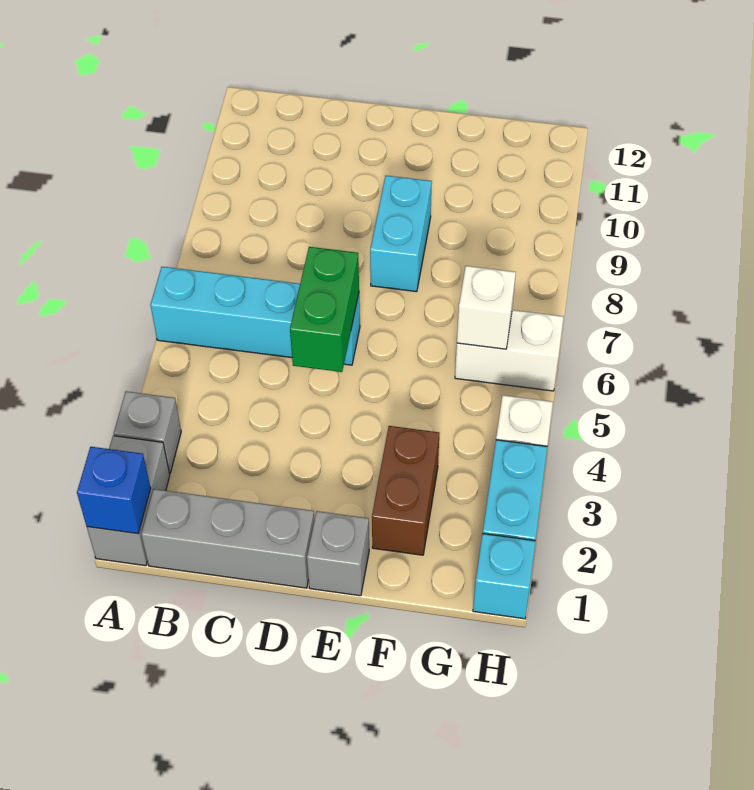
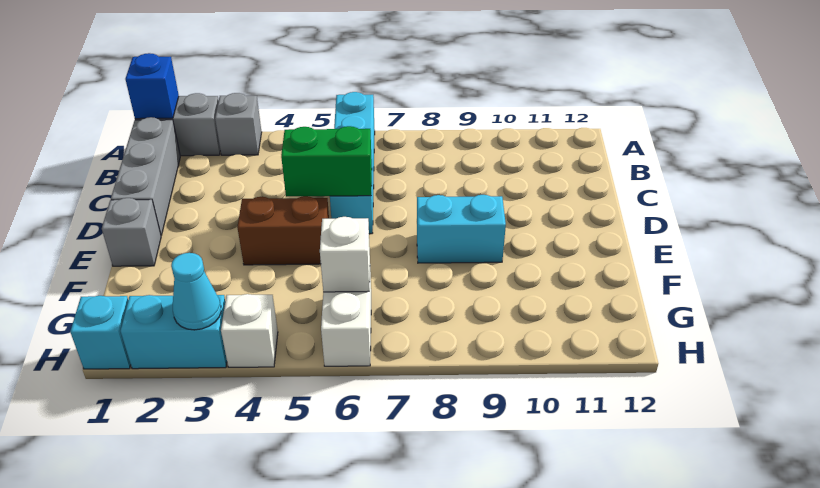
brown brick F2:F3 level 1 -> brown brick E4:E5 level 1
none -> cyan cone H3 level 2

